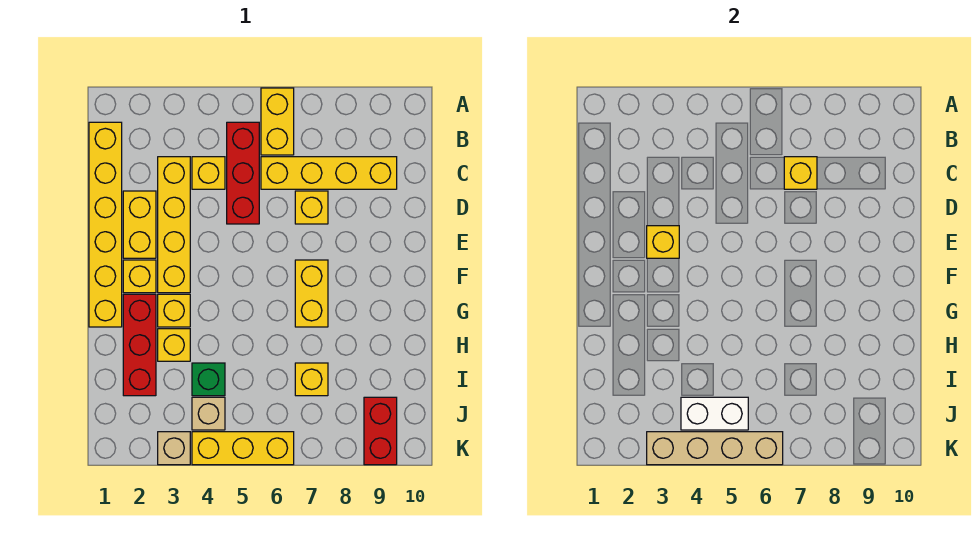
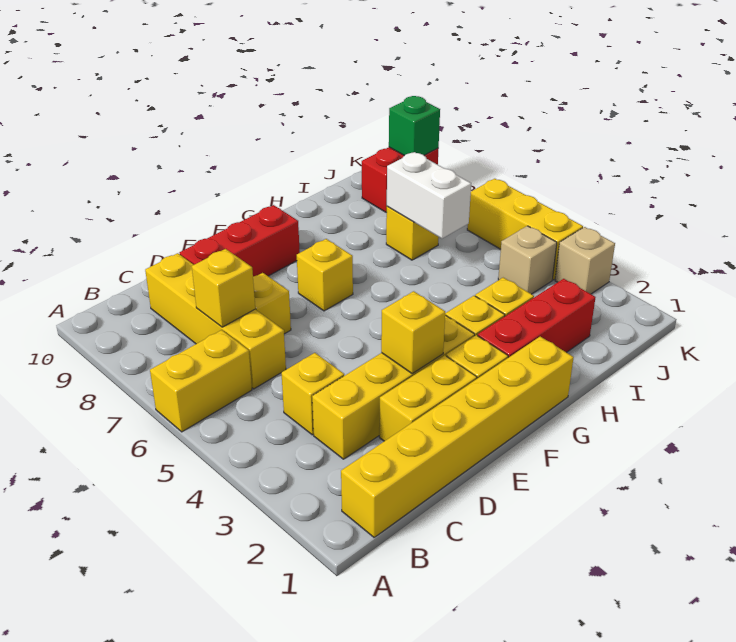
red brick B5:D5 level 1 -> red brick D9:F9 level 1
yellow brick F7:G7 level 1 -> yellow brick F7 level 1
green brick I4 level 1 -> green brick K9 level 2
white brick J4:J5 level 2 -> white brick I6:I7 level 2
tan brick K3:K6 level 2 -> none

